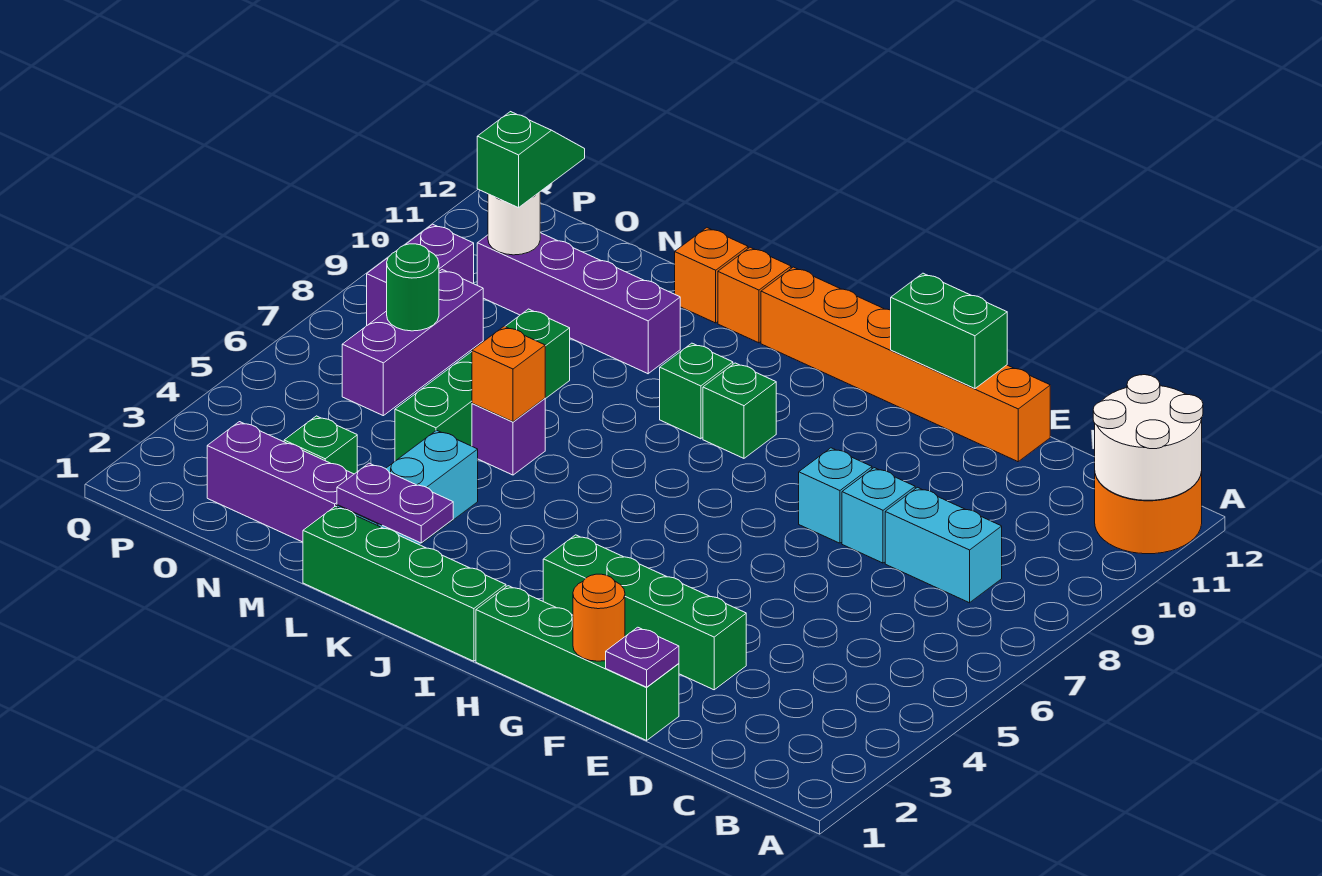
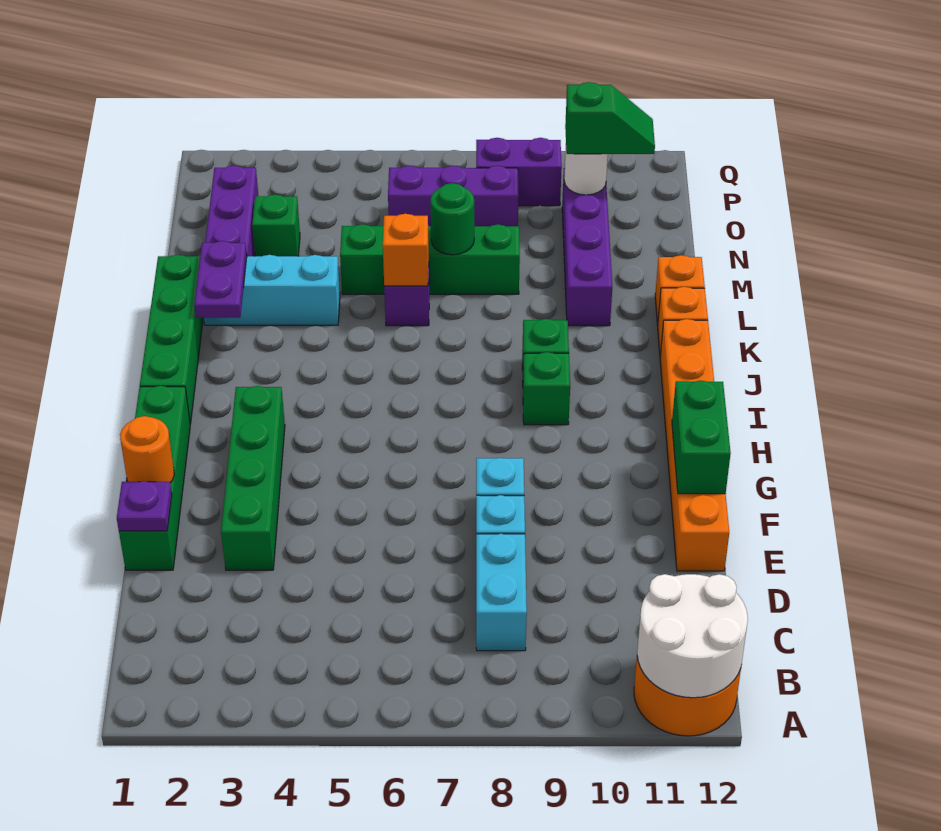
green round brick O7 level 2 -> green round brick M7 level 2

